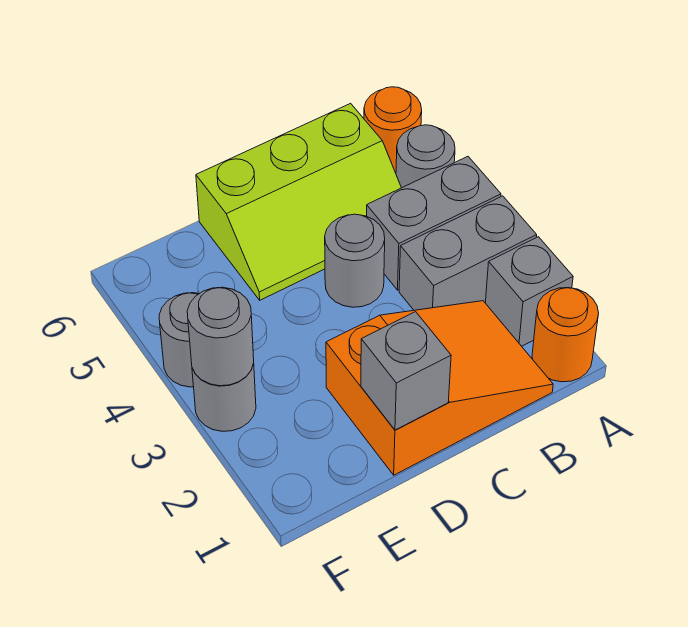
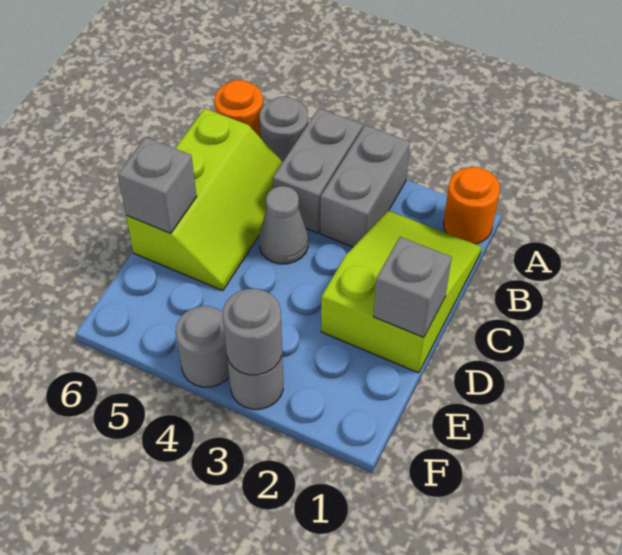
grey brick A2 level 1 -> grey brick D6 level 2
orange slope B1:D2 level 1 top D -> lime slope B1:D2 level 1 top D
grey round brick C4 level 1 -> grey cone C4 level 1

